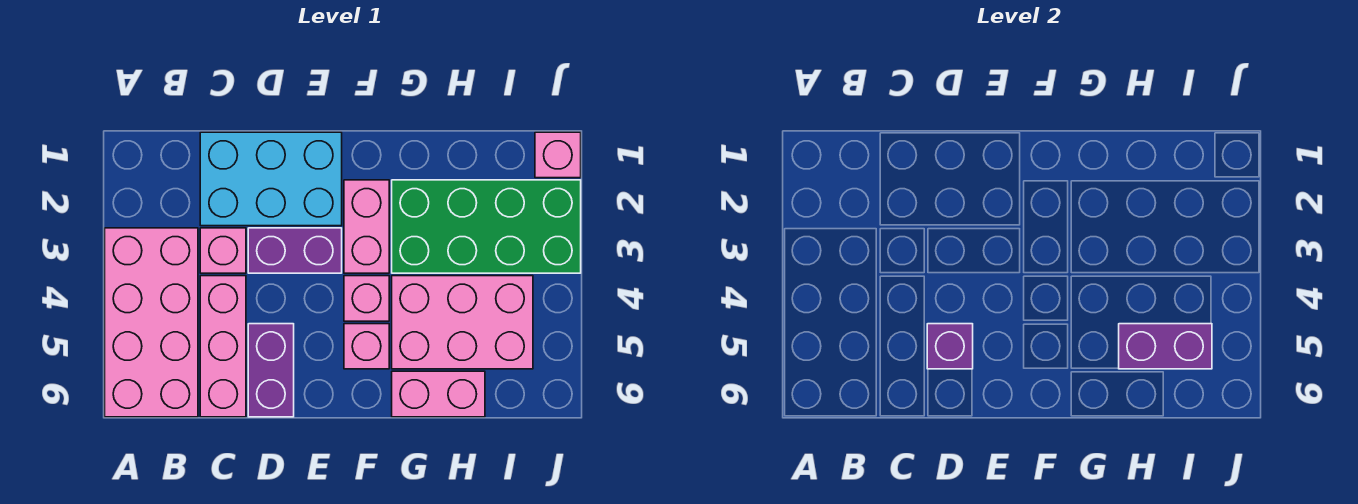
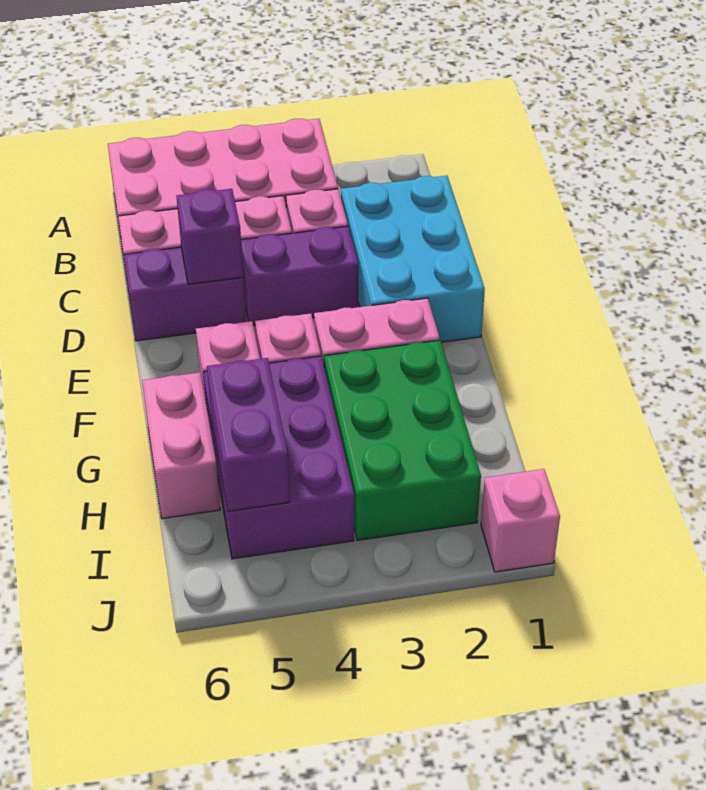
purple brick D3:E3 level 1 -> purple brick D3:D4 level 1
green brick G2:J3 level 1 -> green brick G2:I3 level 1
pink brick G4:I5 level 1 -> purple brick G4:I5 level 1

